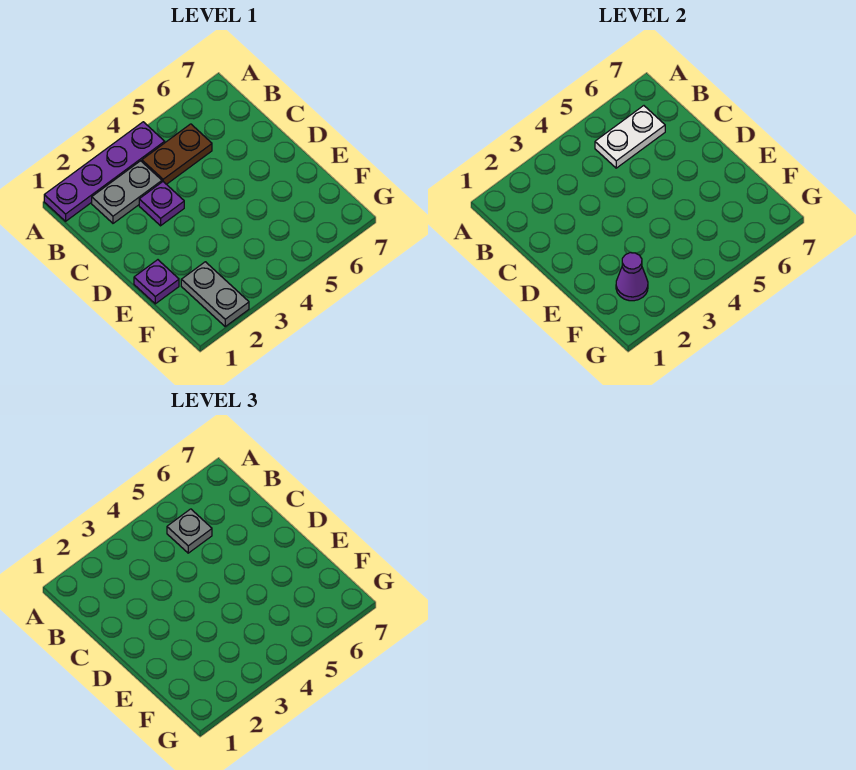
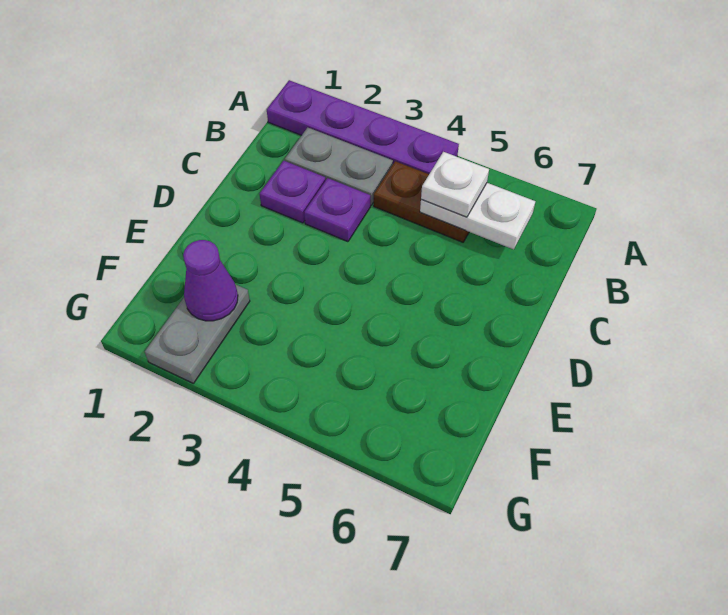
grey plate B5 level 3 -> white plate B5 level 3
purple plate E1 level 1 -> purple plate C2 level 1

